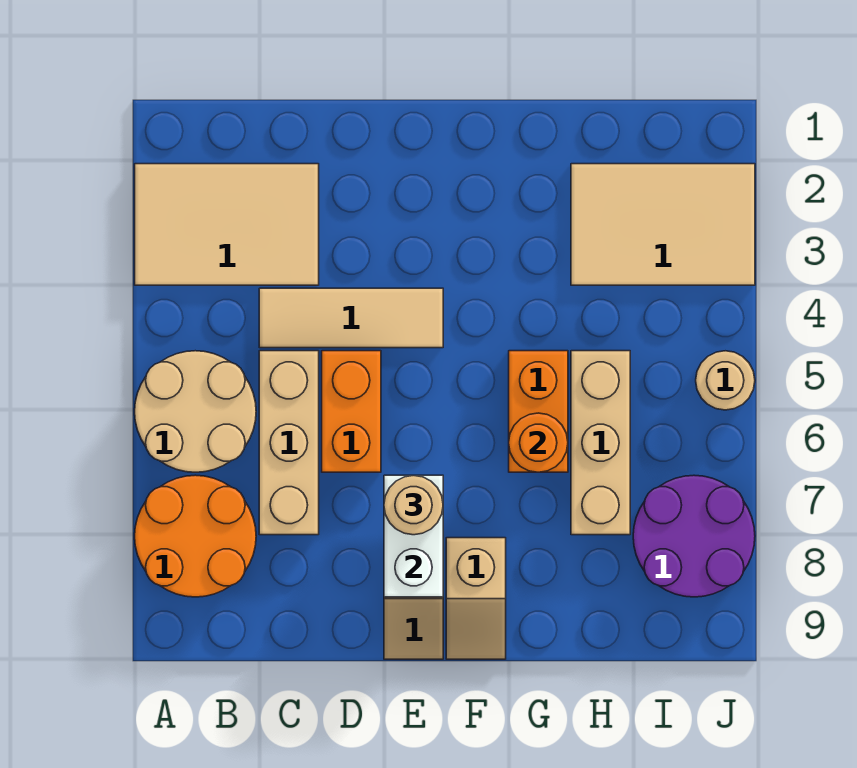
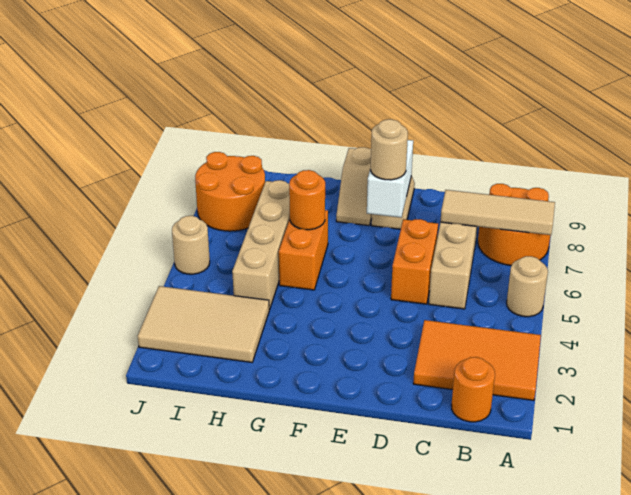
tan tile A2:C3 level 1 -> orange tile A2:C3 level 1
tan round brick A5:B6 level 1 -> tan round brick A5 level 1
none -> orange round brick B1 level 1
tan tile C4:E4 level 1 -> tan tile A7:C7 level 2
tan slope F8:F9 level 1 top 8 -> tan slope F8:F9 level 1 top 9
tan brick H5:H7 level 1 -> tan brick H4:H7 level 1
purple round brick I7:J8 level 1 -> orange round brick I7:J8 level 1

